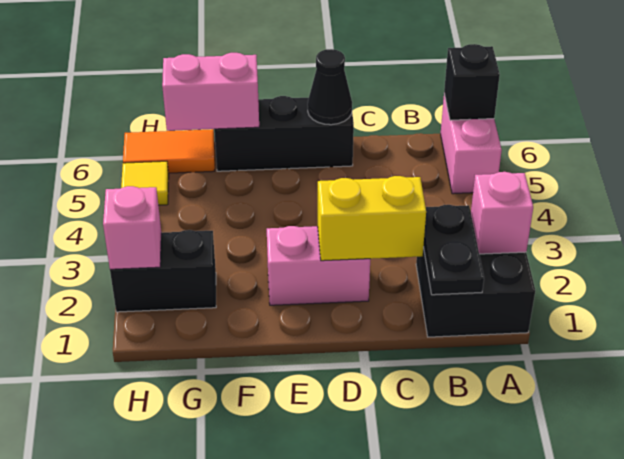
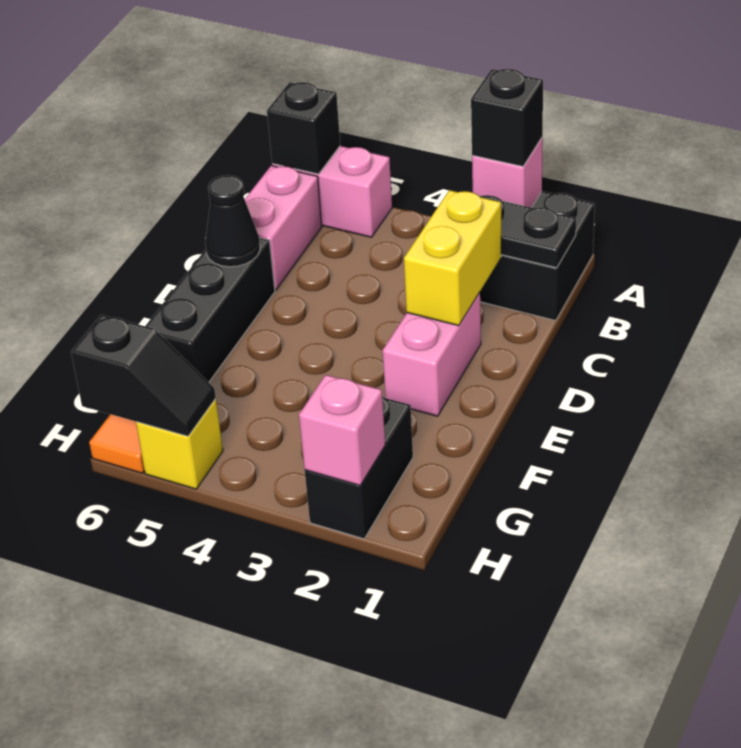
none -> black brick A2 level 3
pink brick F6:G6 level 2 -> pink brick B6:C6 level 1
yellow tile H5 level 1 -> yellow brick H5 level 1
none -> black slope H5:H6 level 2 top 6

